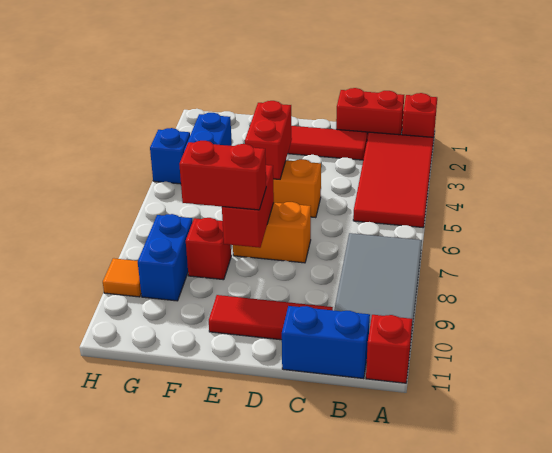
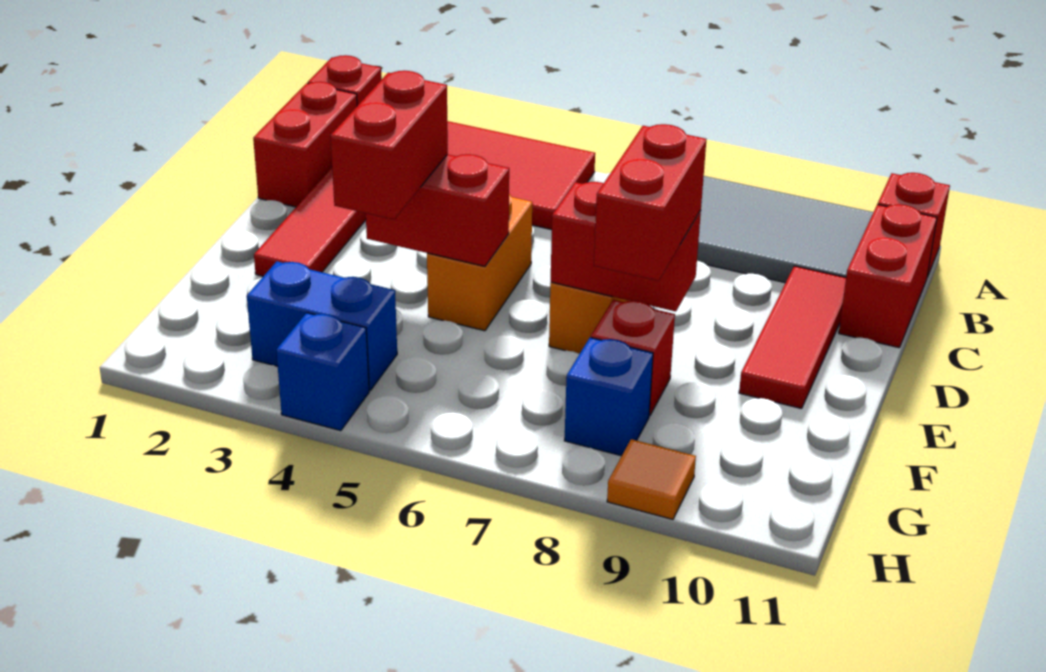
blue brick B11:C11 level 1 -> red brick B11:C11 level 1
none -> red brick E4:F4 level 3
blue brick G8:G9 level 1 -> blue brick G8 level 1

